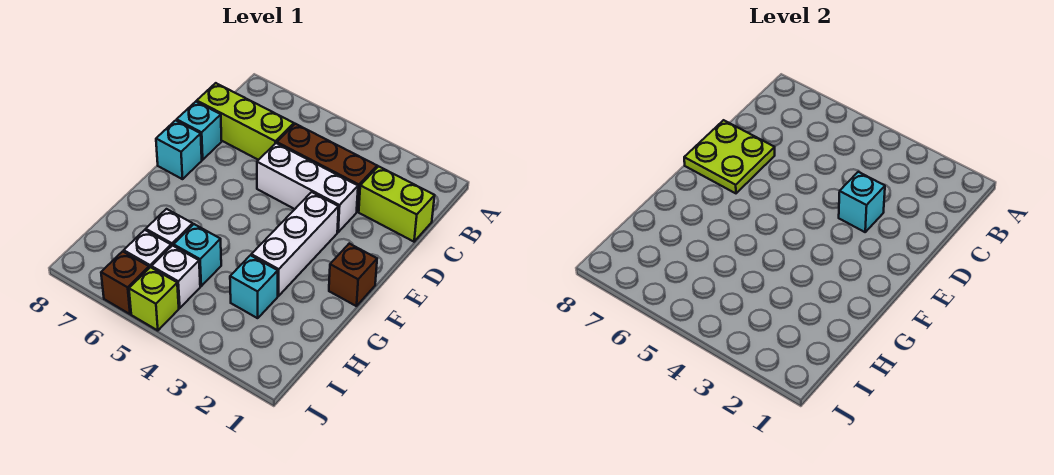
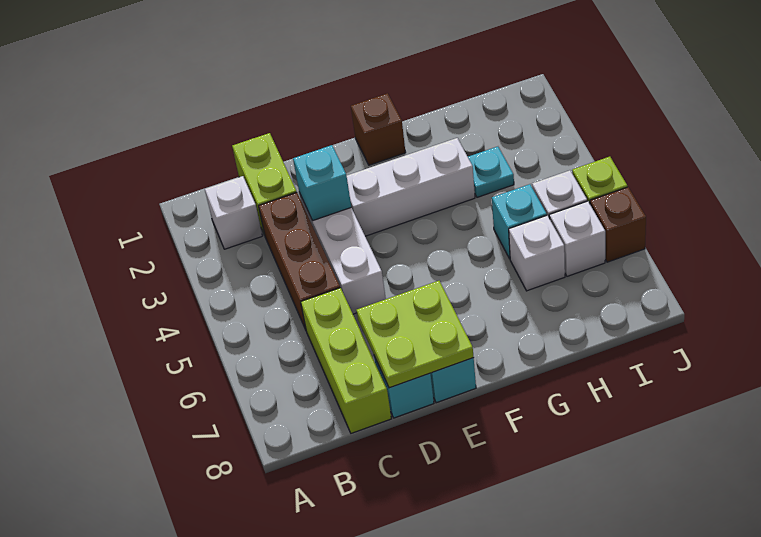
none -> white brick B2 level 1
cyan brick H3 level 1 -> cyan plate H3 level 1

